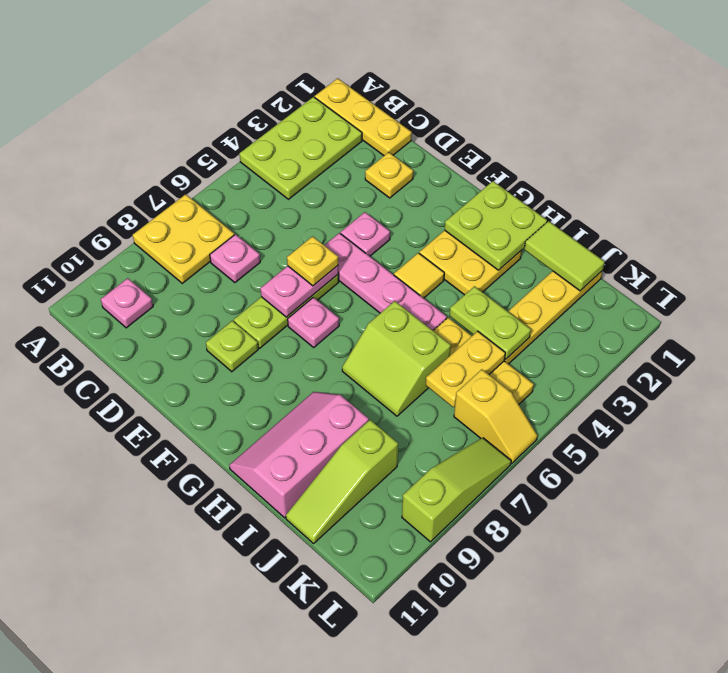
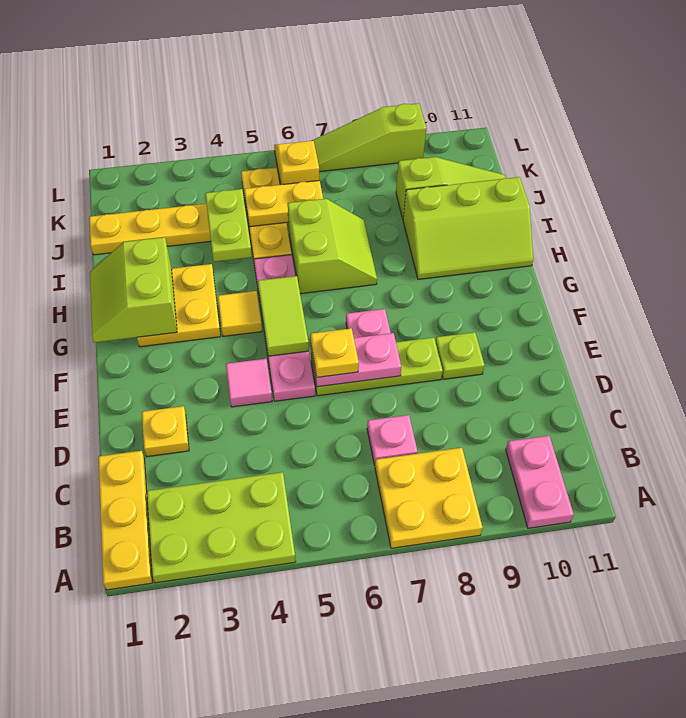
pink plate B10 level 1 -> pink plate A10:B10 level 1
pink plate E4 level 1 -> pink tile E4 level 1
lime plate G1:H2 level 2 -> lime slope G1:H2 level 2 top 2
pink slope H9:I11 level 1 top I -> lime slope H9:I11 level 1 top I
lime tile I1:J1 level 2 -> lime tile F5:G5 level 2

